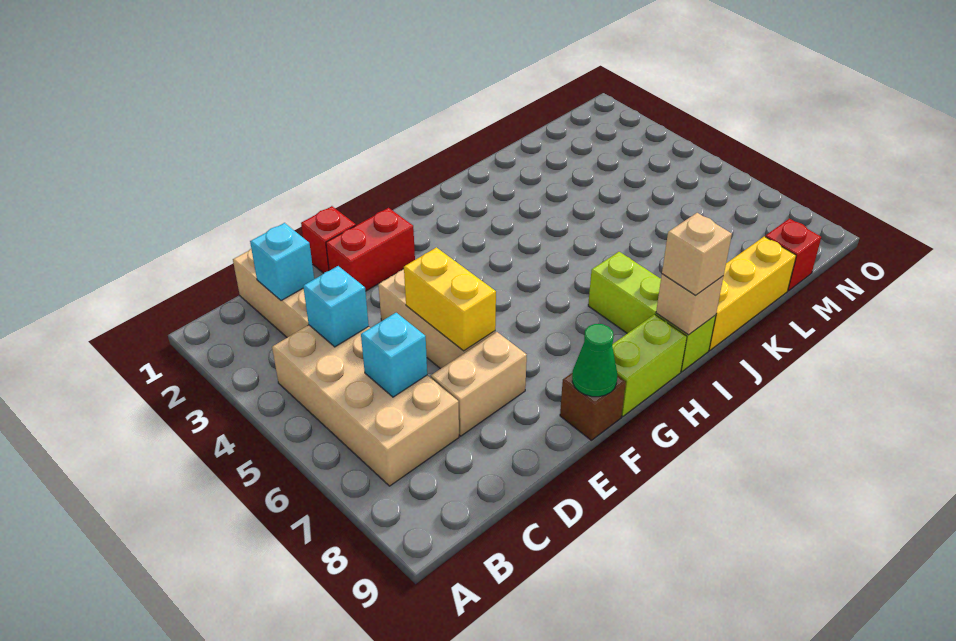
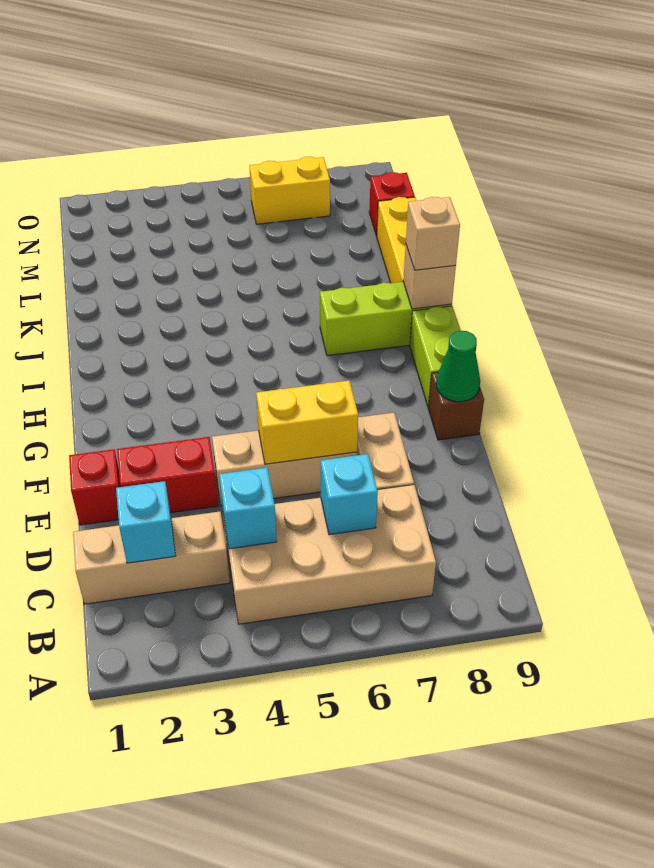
red brick E2:F2 level 1 -> red brick E2:E3 level 1
none -> yellow brick N6:N7 level 1

